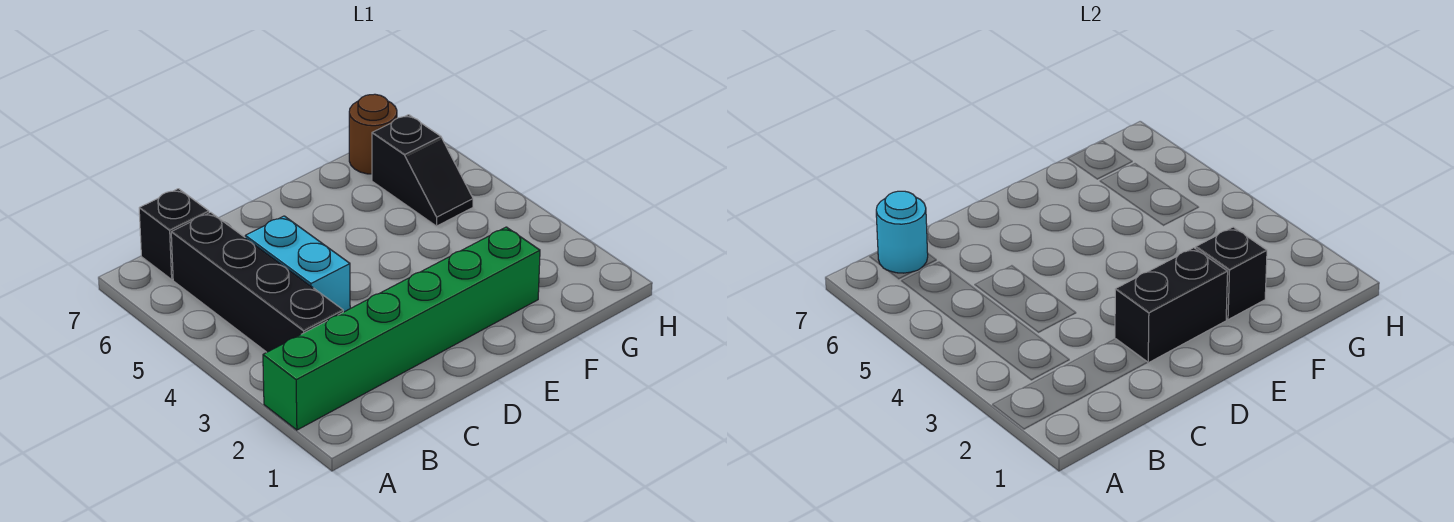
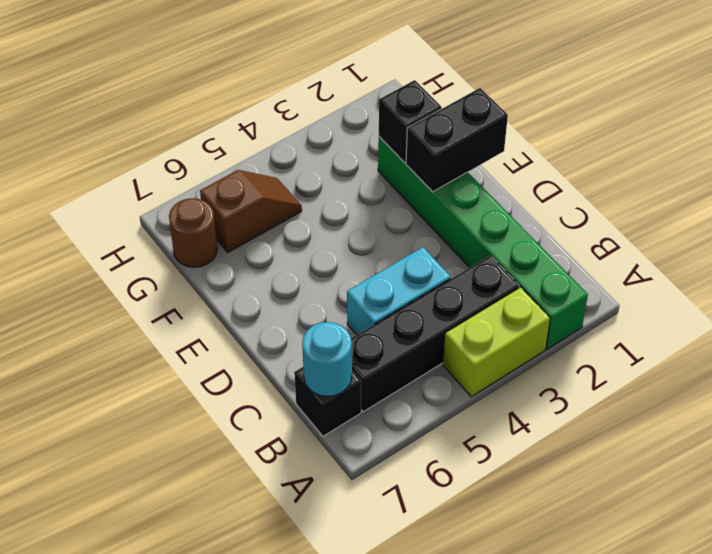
none -> lime brick A3:A4 level 1
black brick D2:E2 level 2 -> black brick E1:E2 level 2
black slope G5:G6 level 1 top 6 -> brown slope G5:G6 level 1 top 6

